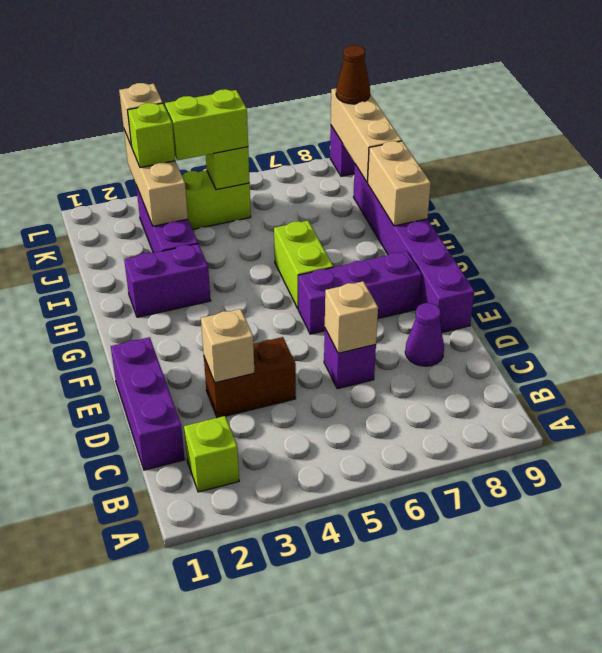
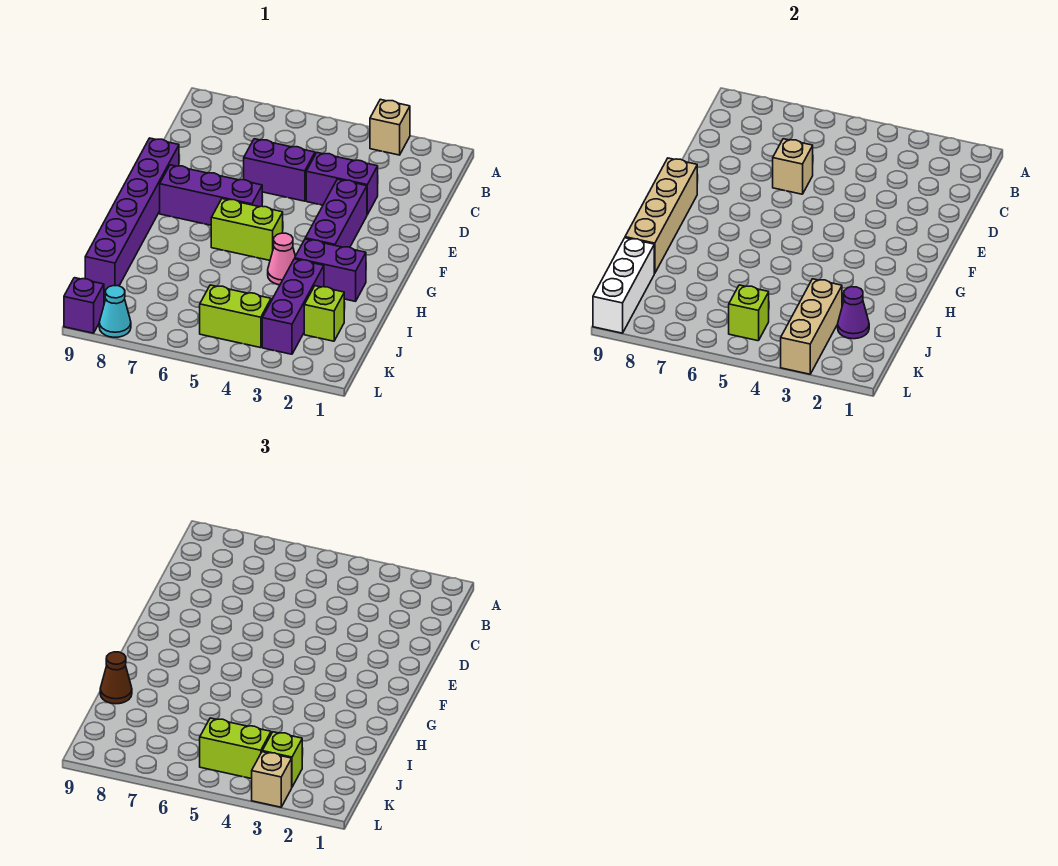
lime brick B2 level 1 -> lime brick J2 level 1
purple brick C1:E1 level 1 -> purple brick E3:G3 level 1
brown brick D3:D4 level 1 -> purple brick D3:D4 level 1
tan brick D3 level 2 -> tan brick A3 level 1
purple brick D6 level 1 -> purple brick D5:D6 level 1
purple cone D8 level 1 -> purple cone J2 level 2
lime brick G6:H6 level 1 -> lime brick G5:G6 level 1
none -> pink cone H4 level 1
tan brick H9:I9 level 2 -> tan brick F9:I9 level 2
tan brick J9:L9 level 2 -> white brick J9:L9 level 2
none -> cyan cone L8 level 1
brown cone L9 level 3 -> brown cone I9 level 3

